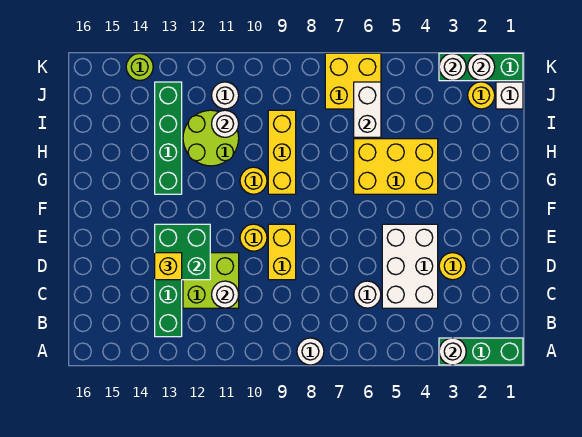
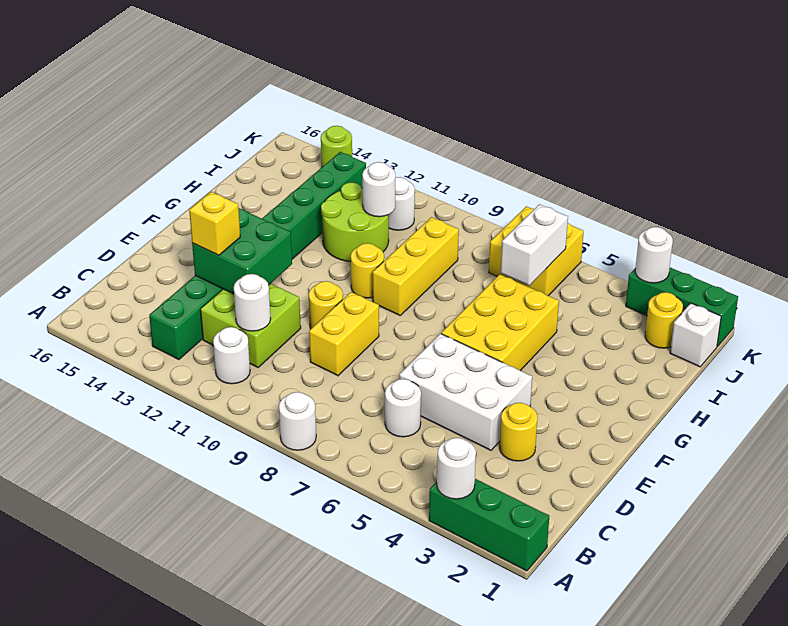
white brick C4:E5 level 1 -> white brick D4:E6 level 1
yellow brick G4:H6 level 1 -> yellow brick F5:H6 level 1
white round brick K2 level 2 -> white round brick B11 level 1

